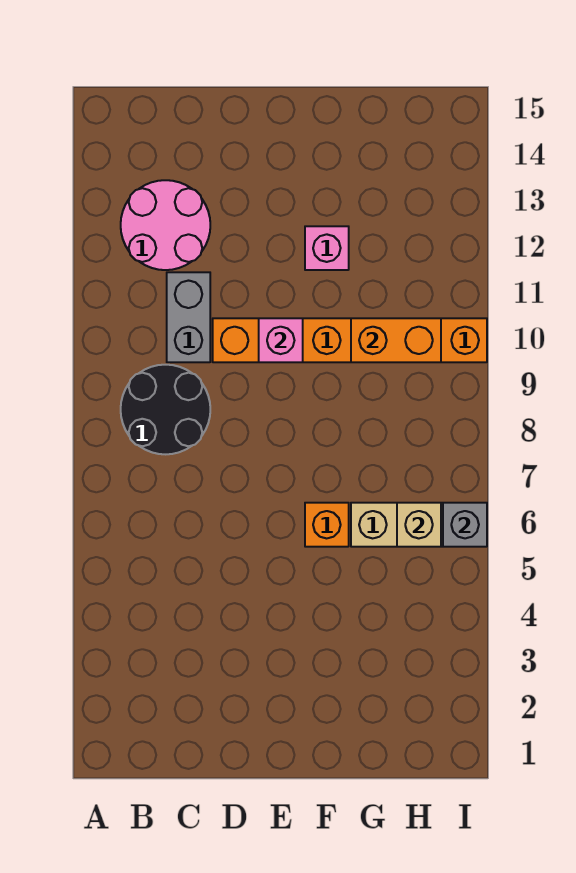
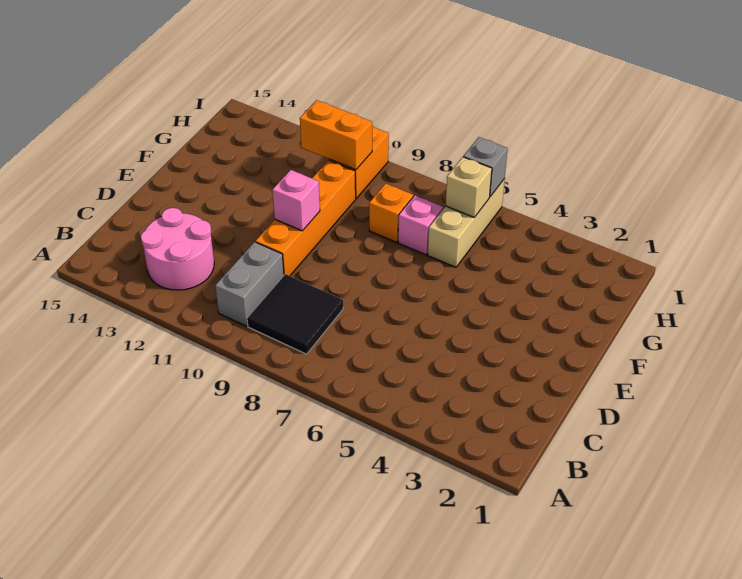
black round brick B8:C9 level 1 -> black tile B8:C9 level 1
grey brick C10:C11 level 1 -> grey brick B10:C10 level 1
orange brick F6 level 1 -> orange brick G8 level 1
pink brick F12 level 1 -> pink brick G7 level 1
orange brick G10:H10 level 2 -> orange brick H10:H11 level 2

